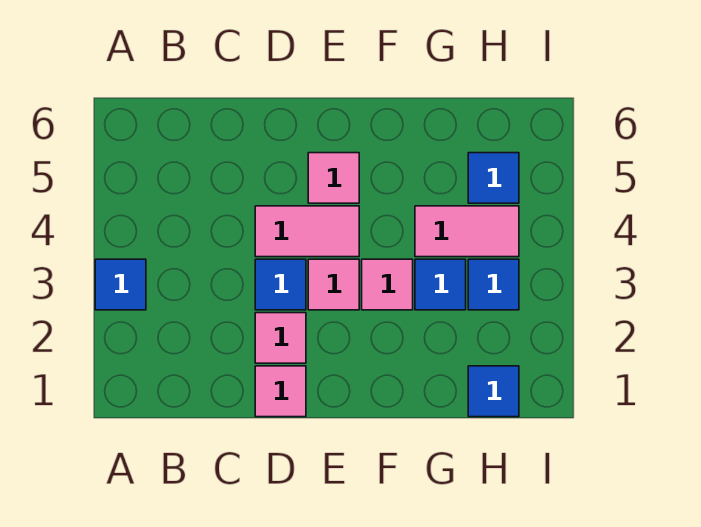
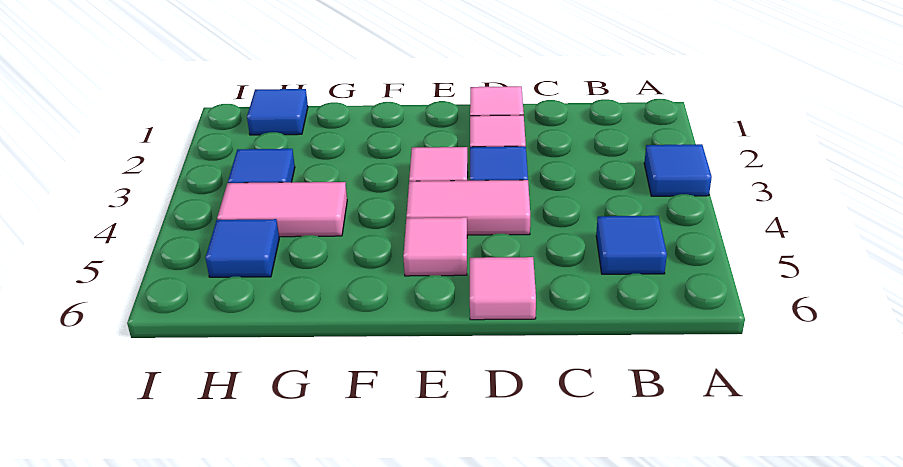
pink tile F3 level 1 -> pink tile D6 level 1
blue tile G3 level 1 -> blue tile B5 level 1

